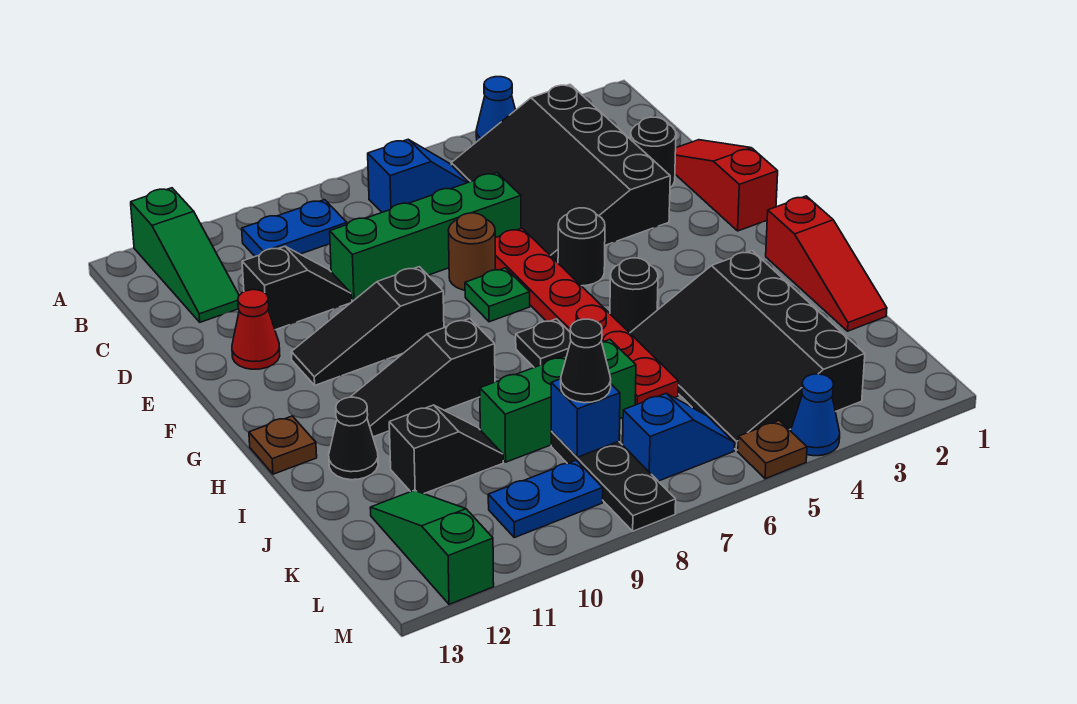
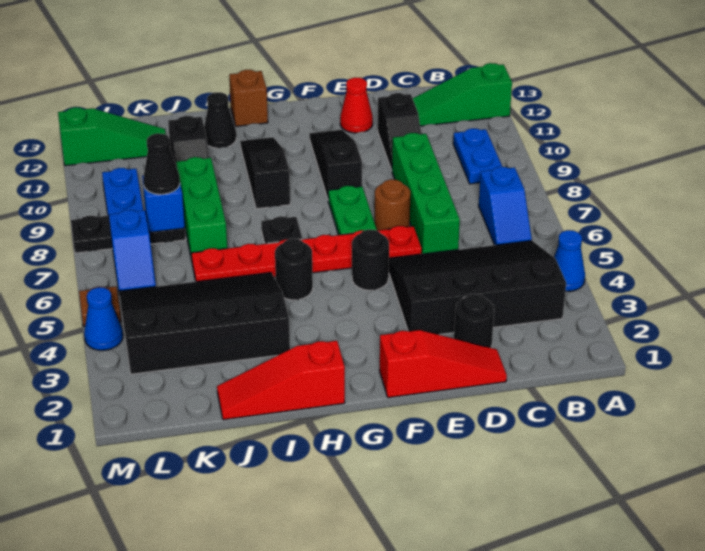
green plate F7 level 1 -> green plate F7:F8 level 1
brown plate H13 level 1 -> brown brick H13 level 1

